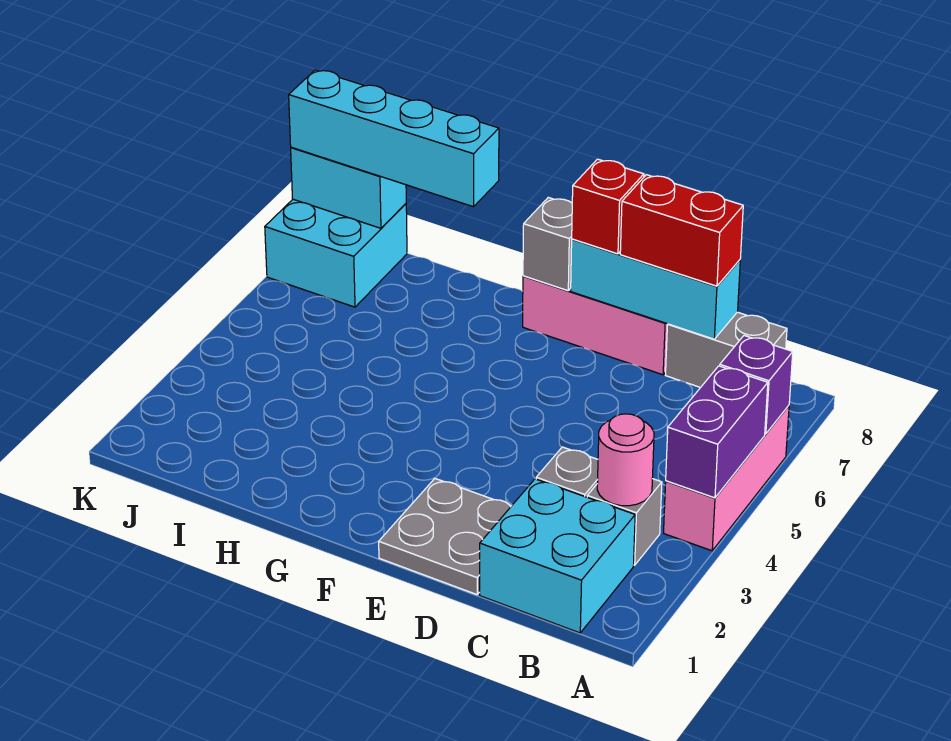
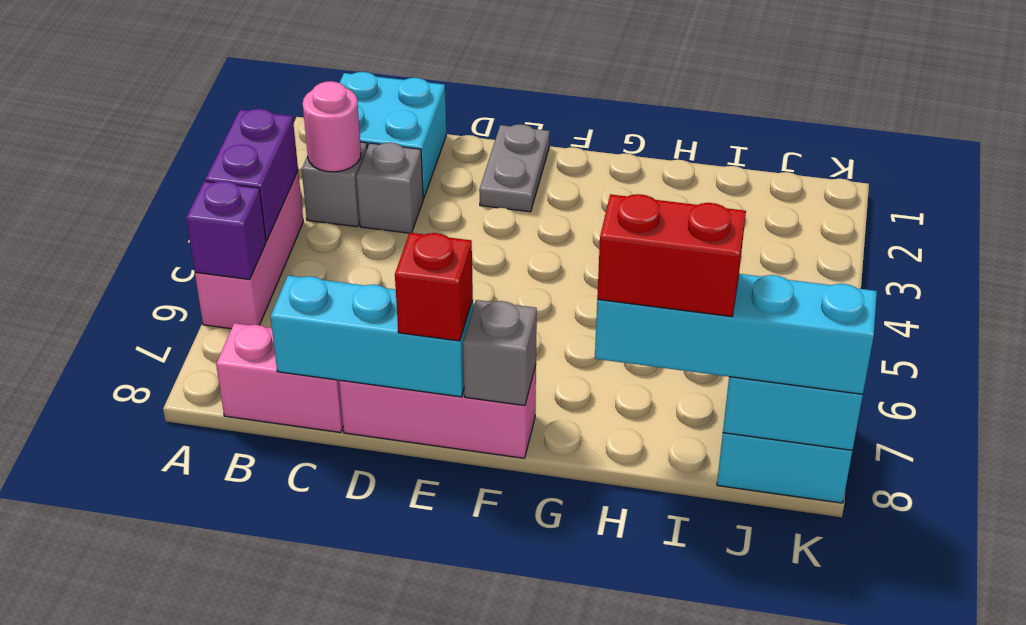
grey brick B8:C8 level 1 -> pink brick B8:C8 level 1
red brick C8:D8 level 3 -> red brick H8:I8 level 4
grey plate D1:E2 level 1 -> grey plate E1:E2 level 1

